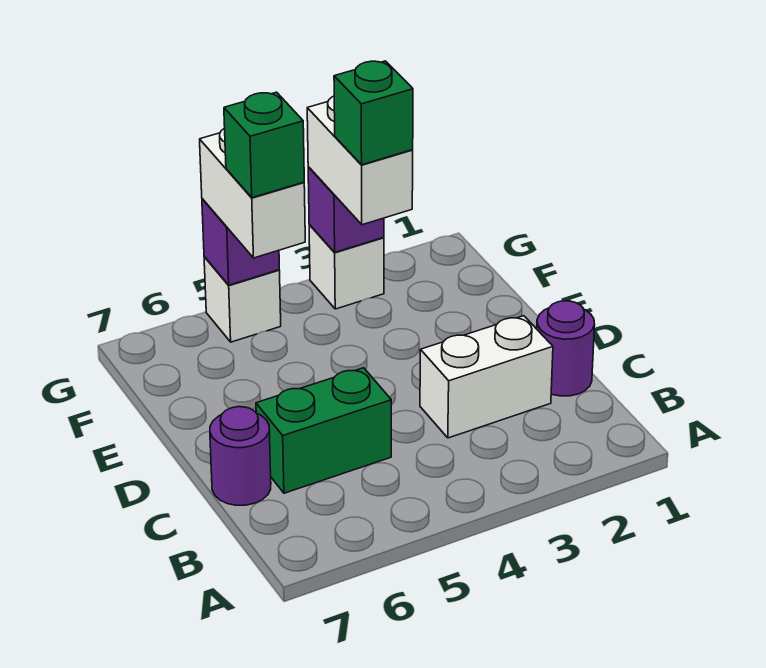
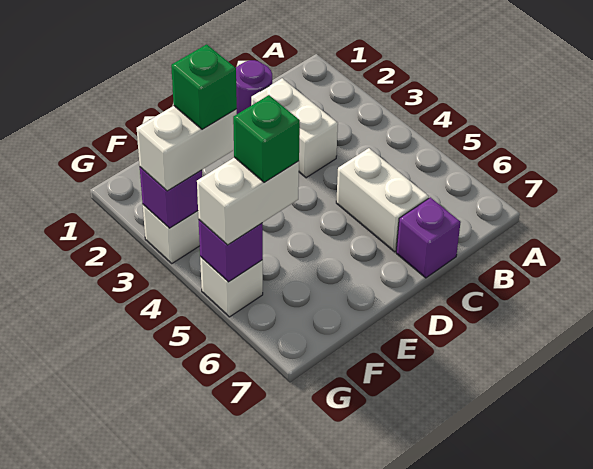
green brick C5:C6 level 1 -> white brick C5:C6 level 1
purple round brick C7 level 1 -> purple brick C7 level 1

